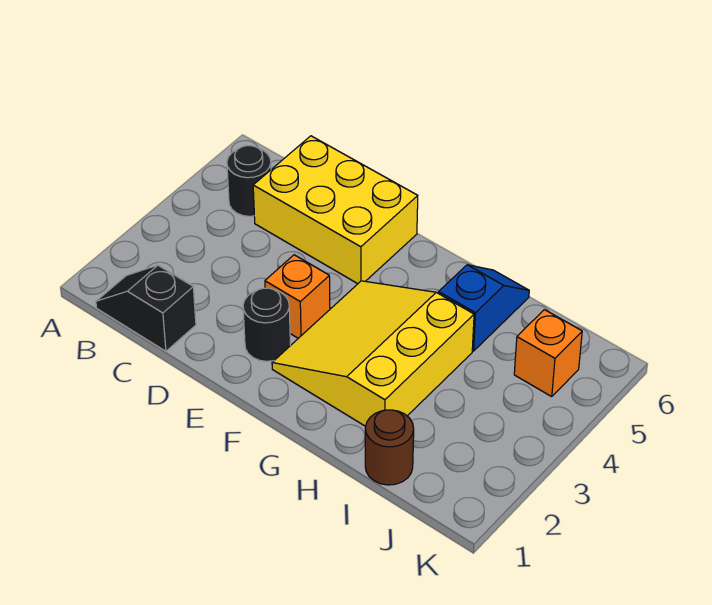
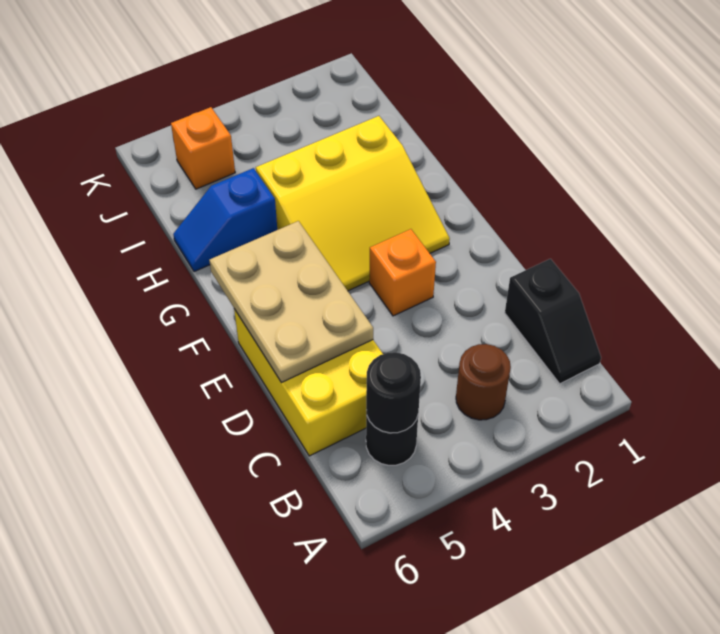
none -> tan plate D5:F6 level 2
black round brick E2 level 1 -> black round brick B5 level 2
brown round brick I1 level 1 -> brown round brick B3 level 1

